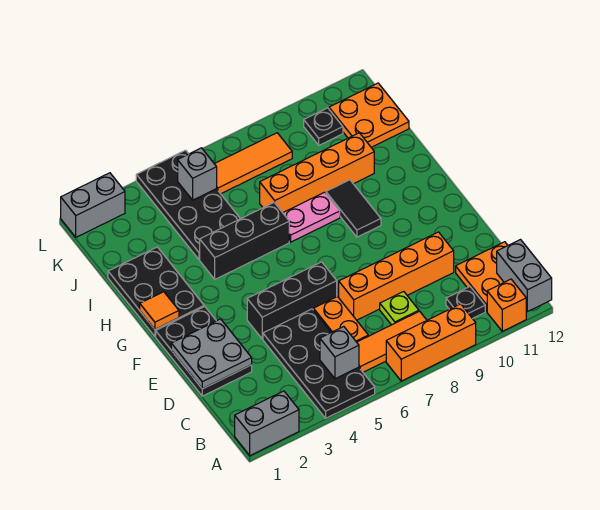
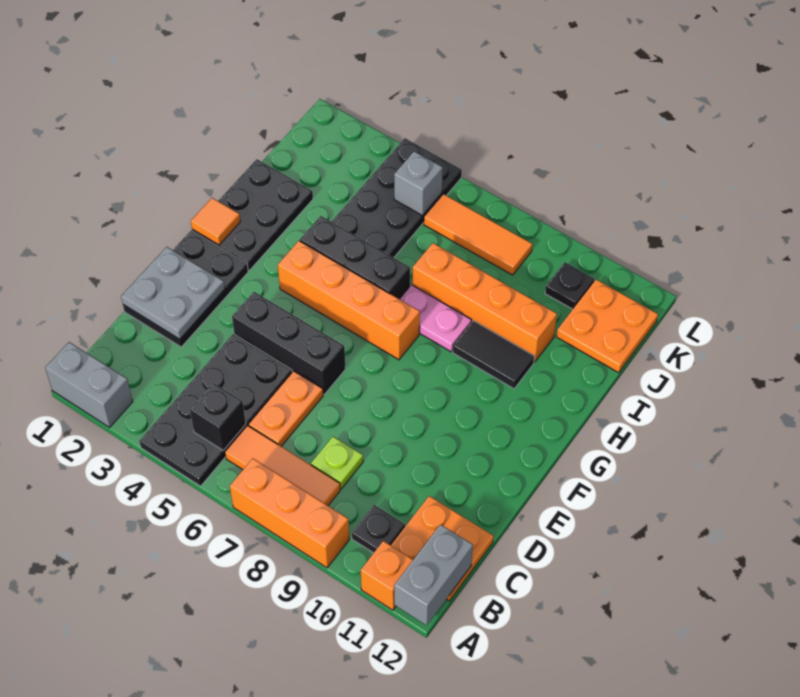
grey brick B5 level 2 -> black brick B5 level 2
orange brick D7:D10 level 1 -> orange brick G4:G7 level 1
black tile G9:H9 level 1 -> black tile H9:H10 level 1
grey brick L1:L2 level 1 -> none

